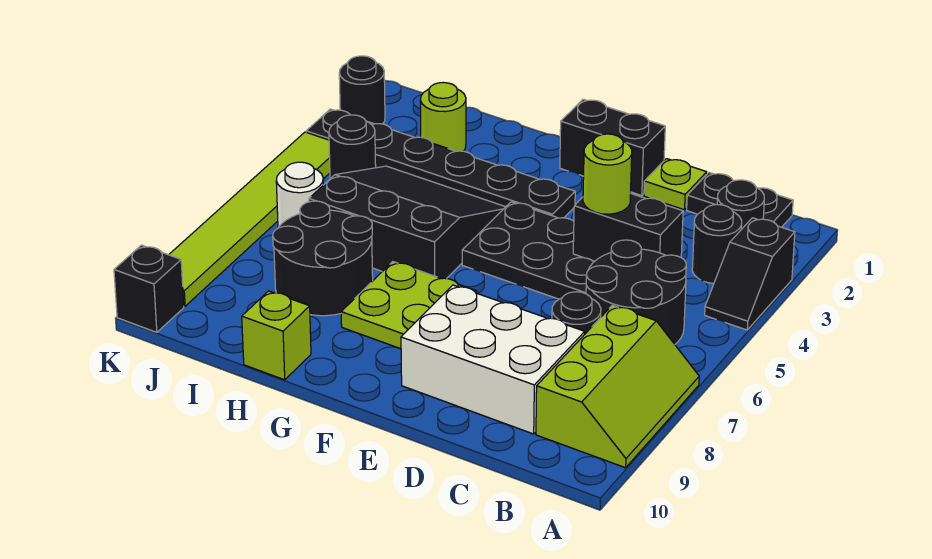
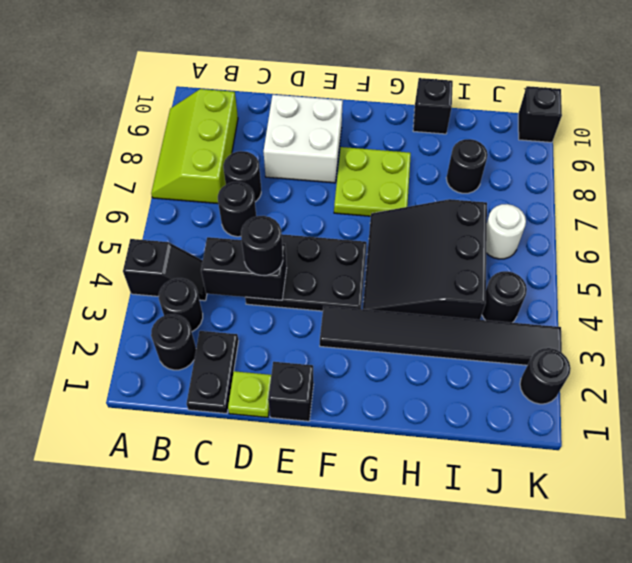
black slope A3:A4 level 1 top 3 -> black slope A4:B4 level 1 top A
black plate B1:C1 level 1 -> black plate C1:C2 level 1
black round brick B5:C6 level 1 -> black round brick C6 level 1
white brick C8:E9 level 1 -> white brick D8:E9 level 1
lime round brick D4 level 3 -> black round brick D4 level 3
black brick E1:F1 level 1 -> black brick E1 level 1
black plate F3:K3 level 1 -> black tile F3:K3 level 1
black slope G4:I6 level 1 top 6 -> black slope G4:I6 level 1 top I
black round brick H7:I8 level 1 -> black round brick I8 level 1
lime brick H10 level 1 -> black brick H10 level 1
lime round brick I2 level 1 -> none
lime tile K4:K9 level 1 -> none

